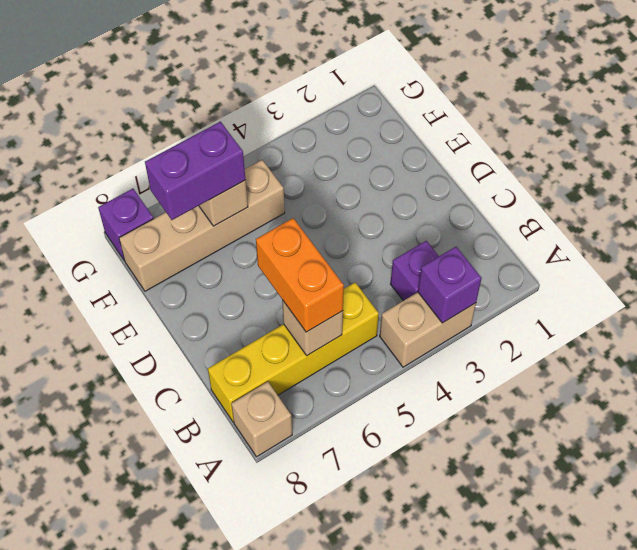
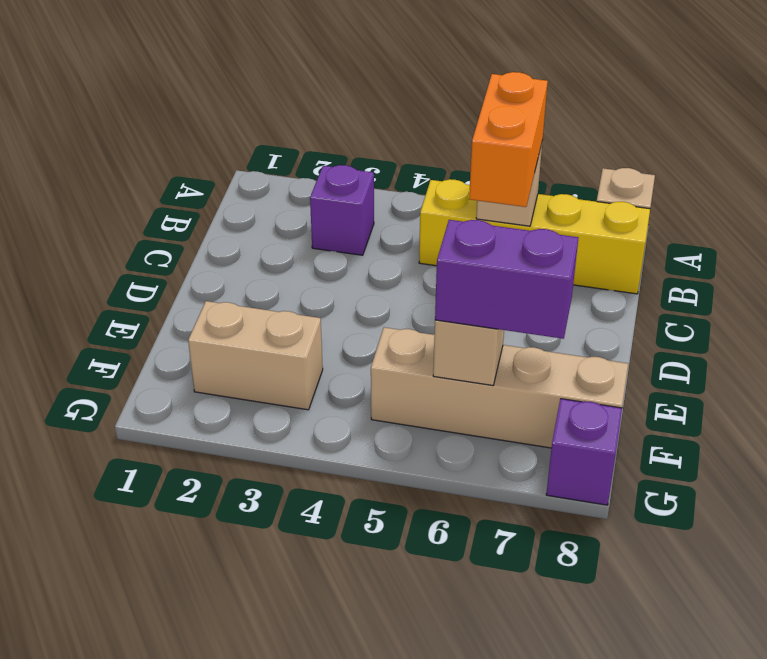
tan brick A3:A4 level 1 -> tan brick F2:F3 level 1
purple brick A3 level 2 -> none

